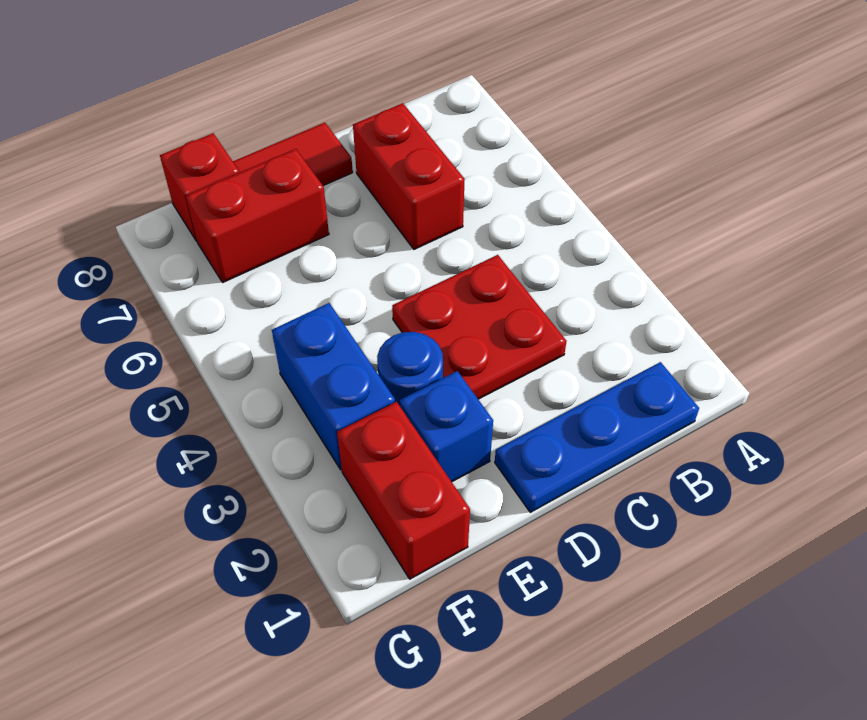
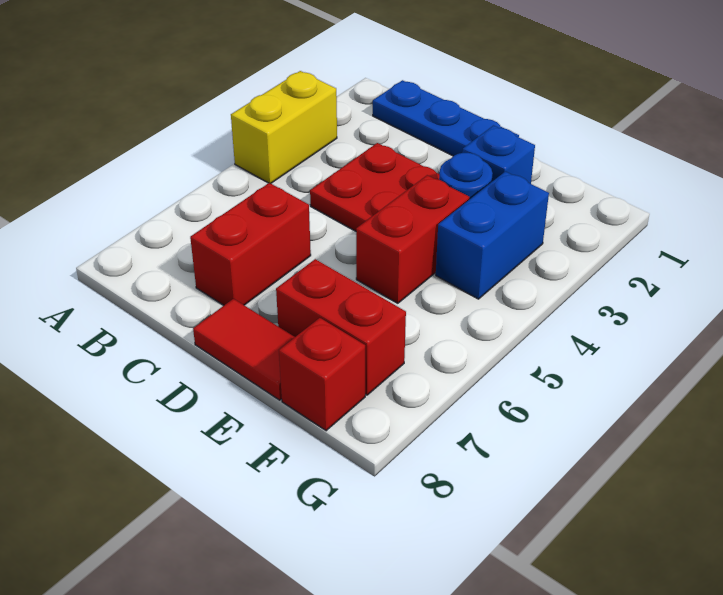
none -> yellow brick A3:A4 level 1
red brick F1:F2 level 1 -> red brick E4:E5 level 1

